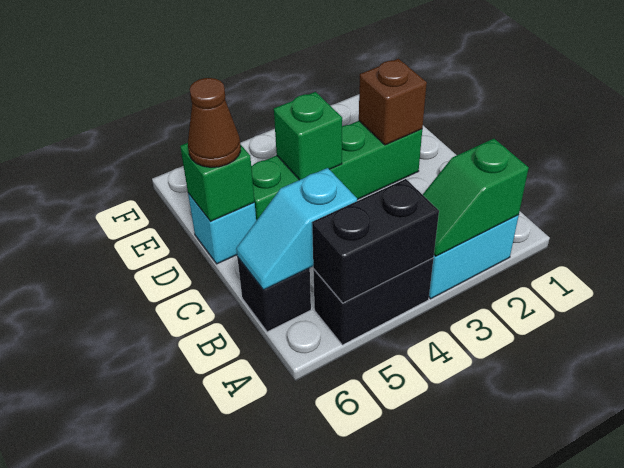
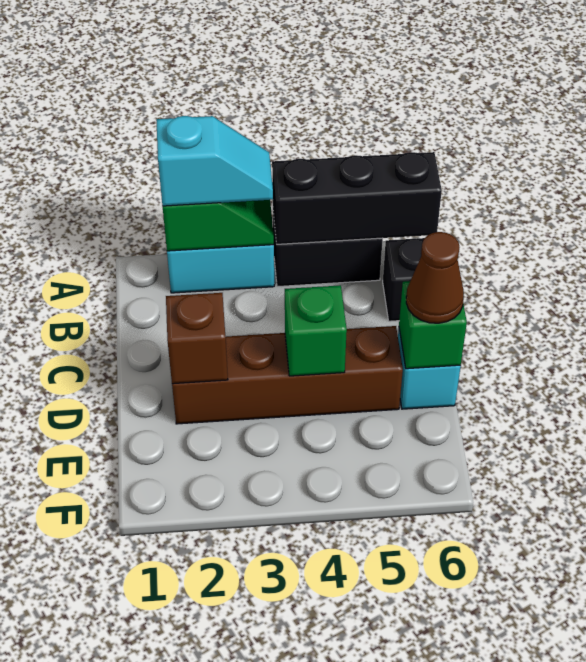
black brick A4:A5 level 2 -> black brick A4:A6 level 2
cyan slope B5:B6 level 2 top 5 -> cyan slope A2:A3 level 3 top 2
green brick D2:D5 level 1 -> brown brick D2:D5 level 1

